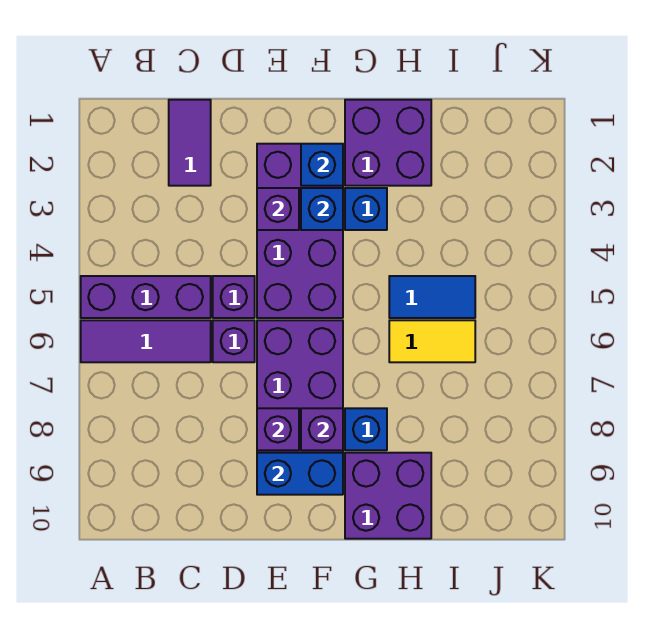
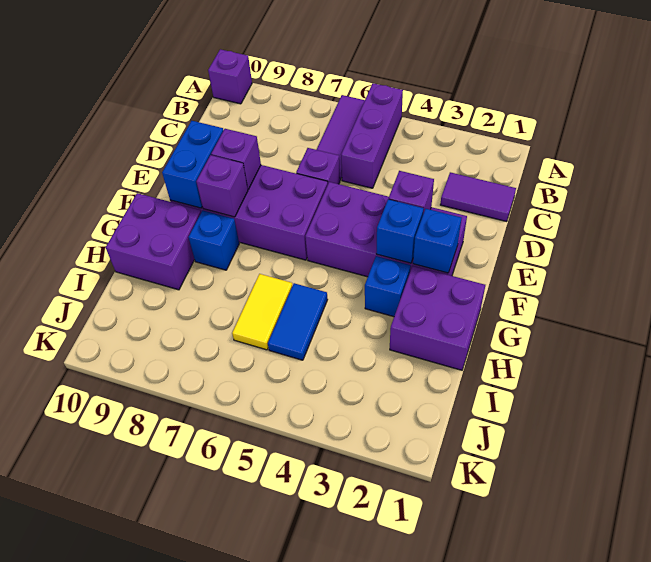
purple brick D5 level 1 -> purple brick A10 level 1

